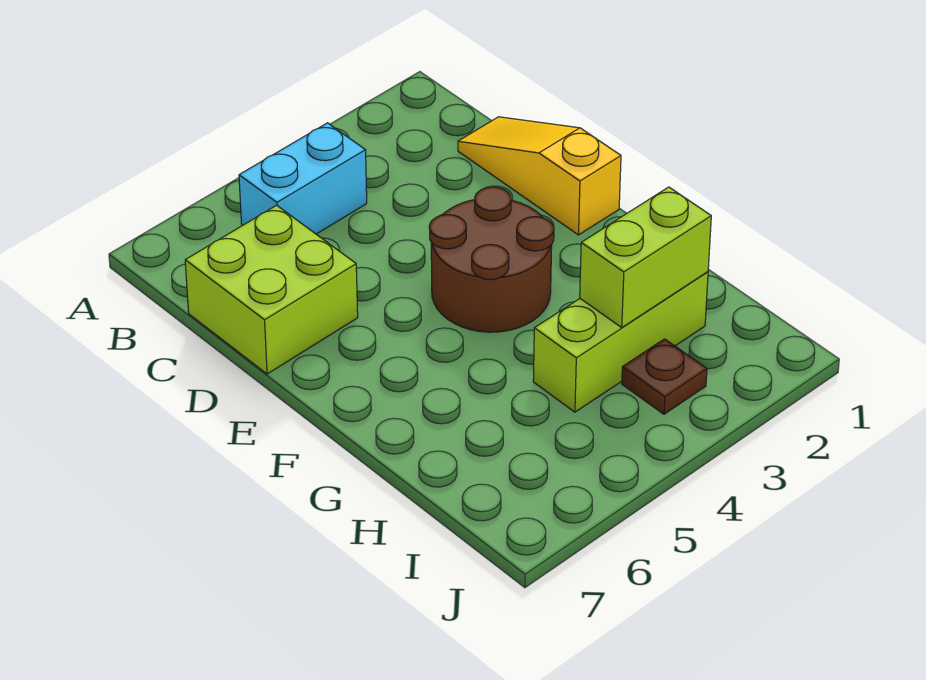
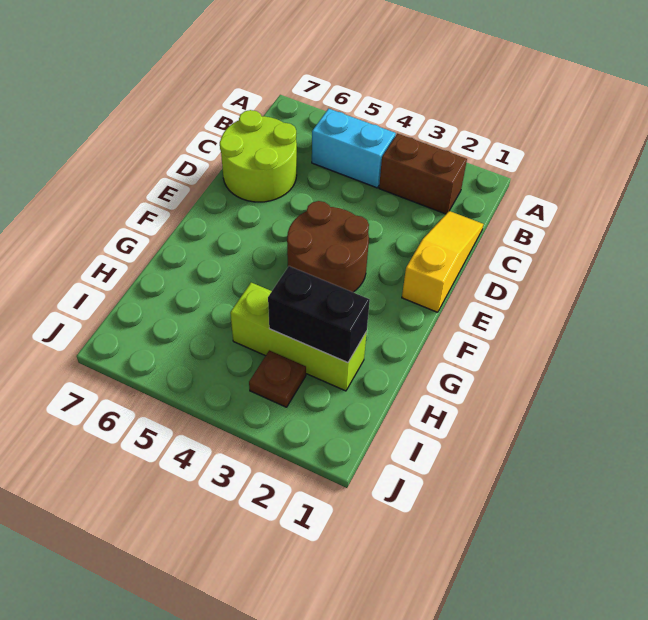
none -> brown brick B2:B3 level 1
lime brick C6:D7 level 1 -> lime round brick C6:D7 level 1
lime brick H2:H3 level 2 -> black brick H2:H3 level 2

